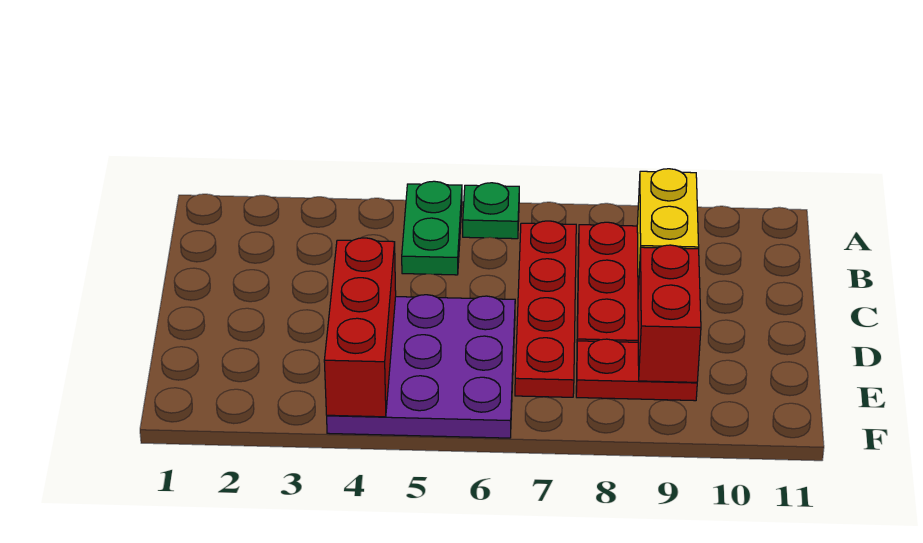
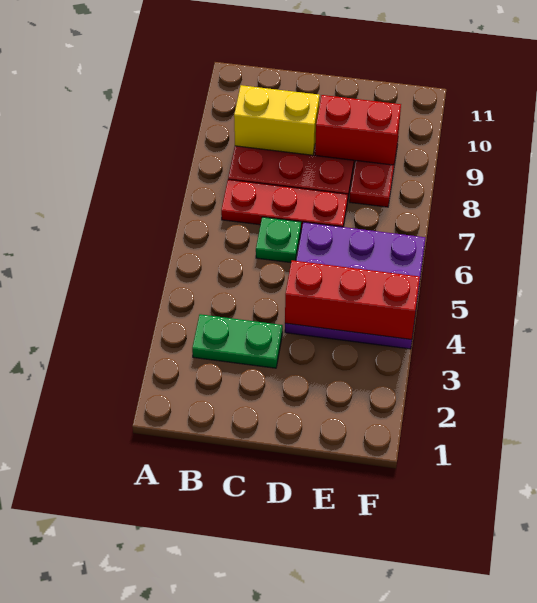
green plate A5:B5 level 1 -> green plate B3:C3 level 1
green plate A6 level 1 -> green plate C6 level 1
red plate B7:E7 level 1 -> red plate B7:D7 level 1

